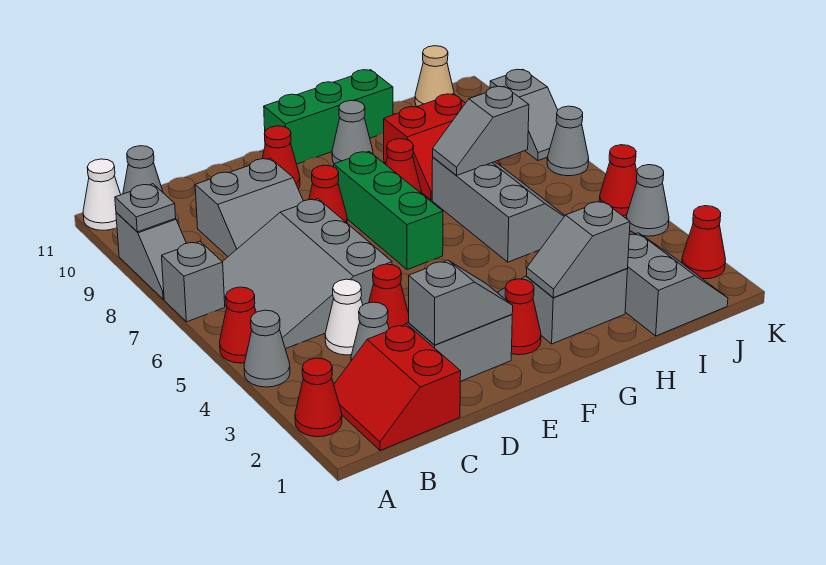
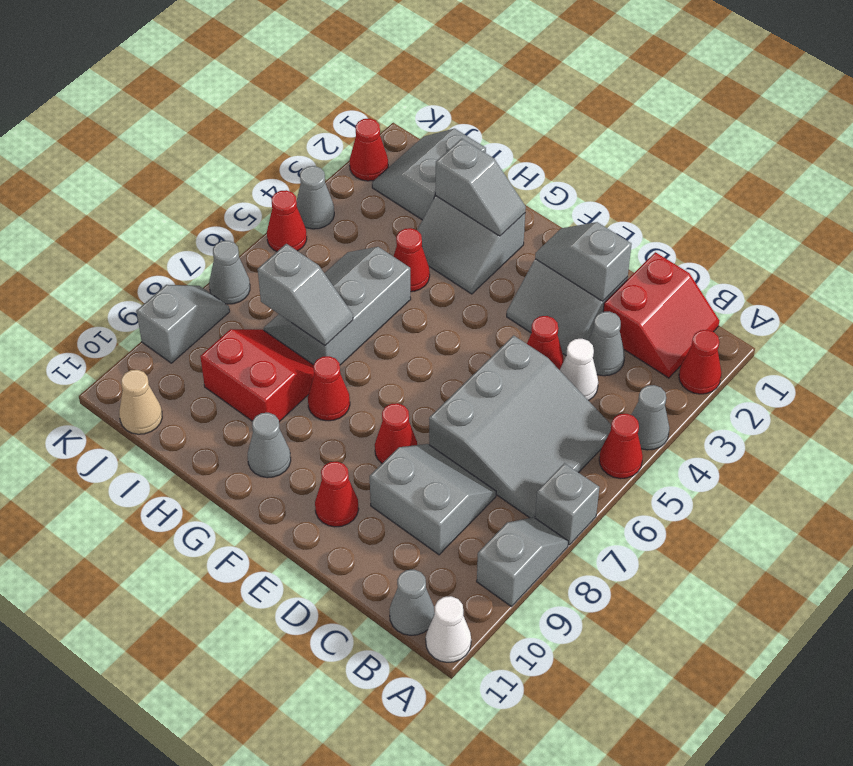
grey plate A9 level 2 -> none
red cone F2 level 1 -> red cone H4 level 1
green brick F6:F8 level 1 -> none
green brick F11:H11 level 1 -> none

